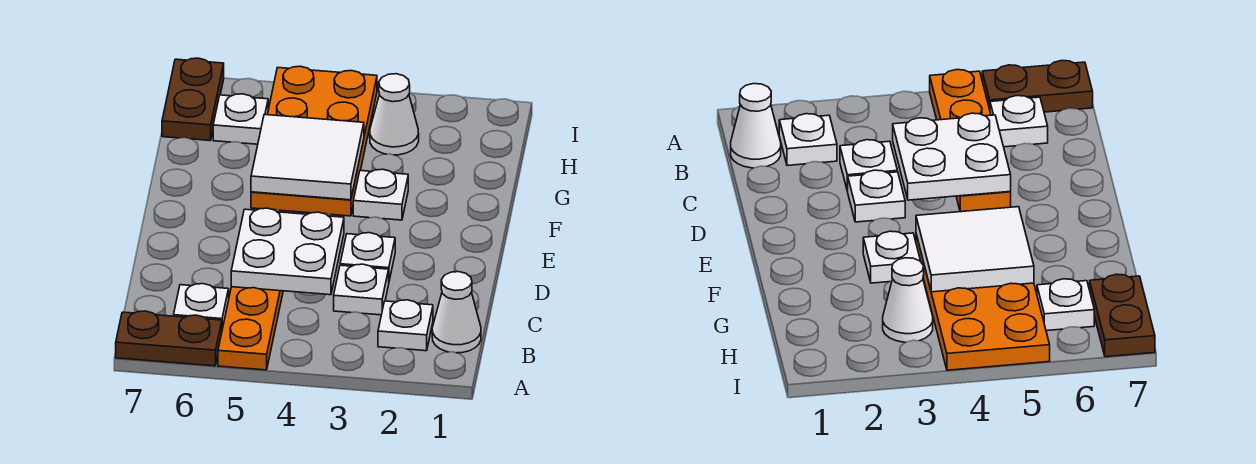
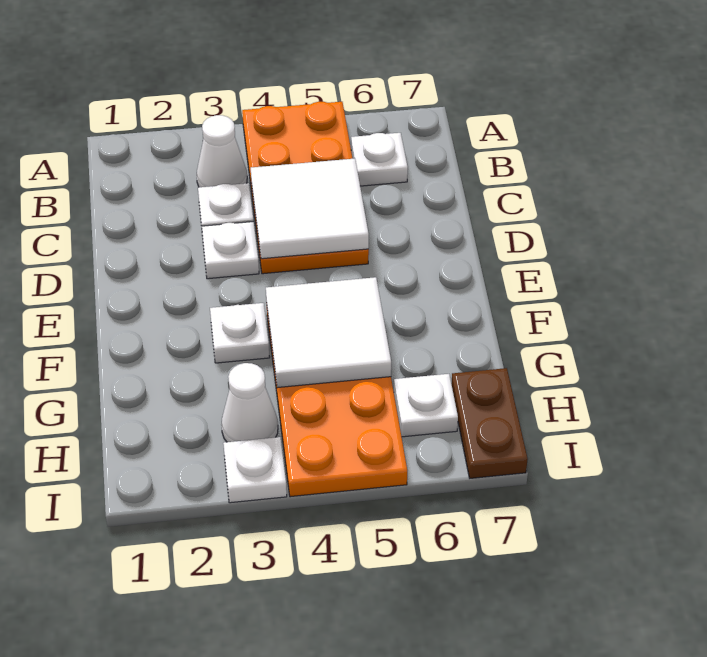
orange plate A5:D5 level 1 -> orange plate A4:D5 level 1
brown plate A6:A7 level 1 -> none
white cone B1 level 1 -> white cone B3 level 1
white plate B2 level 1 -> white plate I3 level 1
white plate C4:D5 level 2 -> white tile C4:D5 level 2

